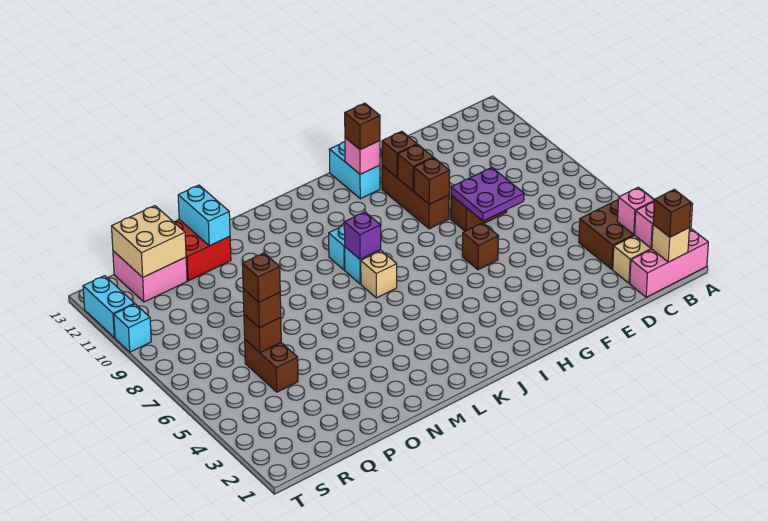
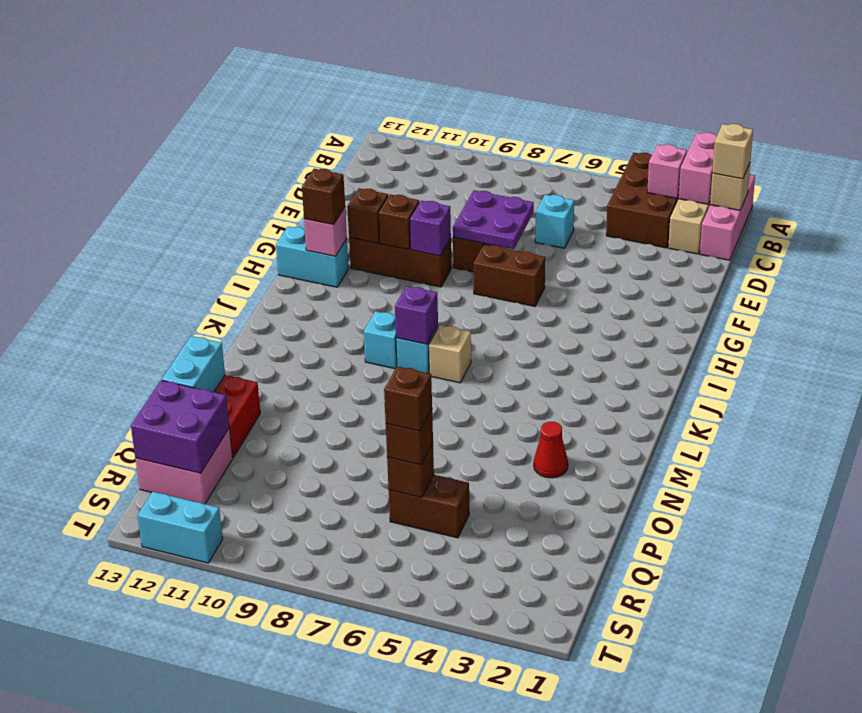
brown brick B1 level 3 -> tan brick B1 level 3
brown brick G6 level 1 -> brown brick G6:G7 level 1
brown brick G9 level 2 -> purple brick G9 level 2
none -> red cone N3 level 1
cyan brick O12:O13 level 2 -> cyan brick O13:P13 level 2
tan brick Q12:R13 level 2 -> purple brick Q12:R13 level 2
cyan brick T10 level 1 -> cyan brick D6 level 1

